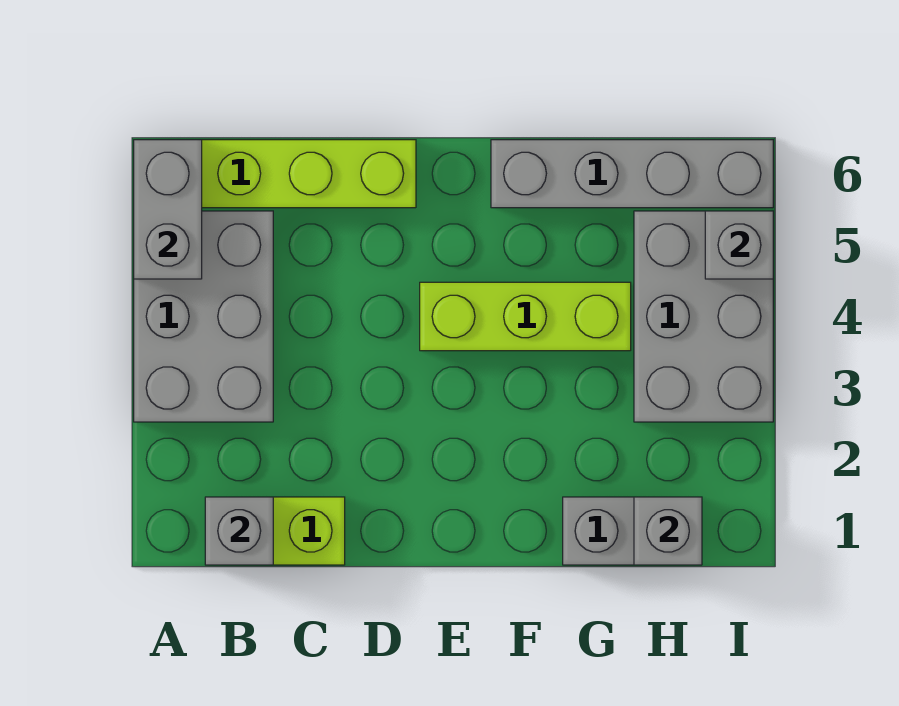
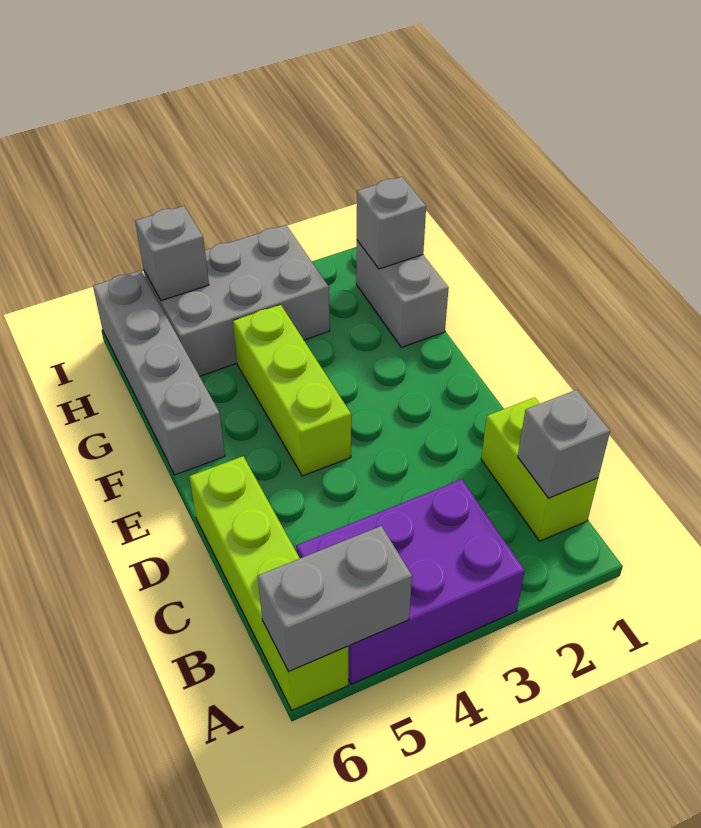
grey brick A3:B5 level 1 -> purple brick A3:B5 level 1

